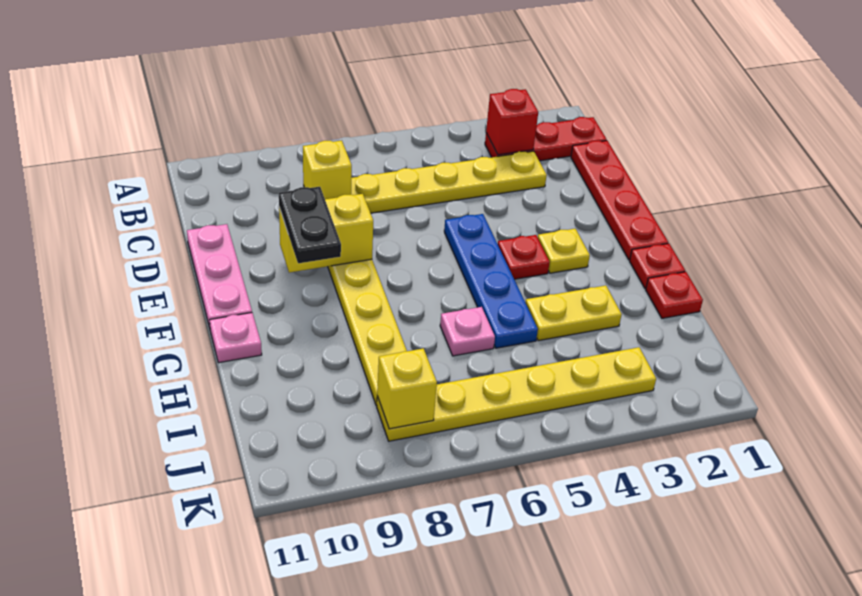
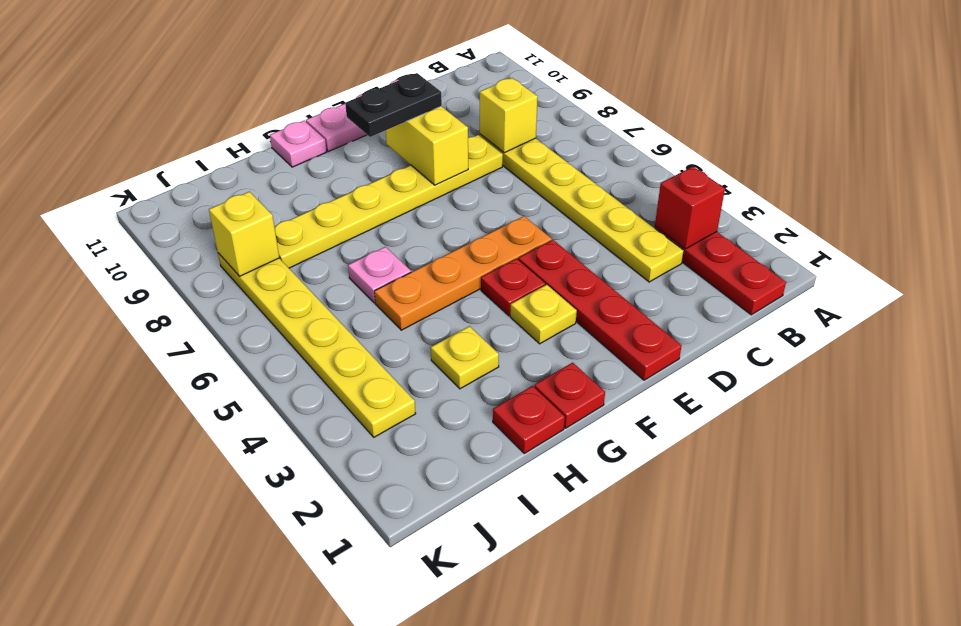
red plate C1:F1 level 1 -> red plate E1:E4 level 1
blue plate E5:H5 level 1 -> orange plate E5:H5 level 1
yellow plate H3:H4 level 1 -> yellow plate H3 level 1

